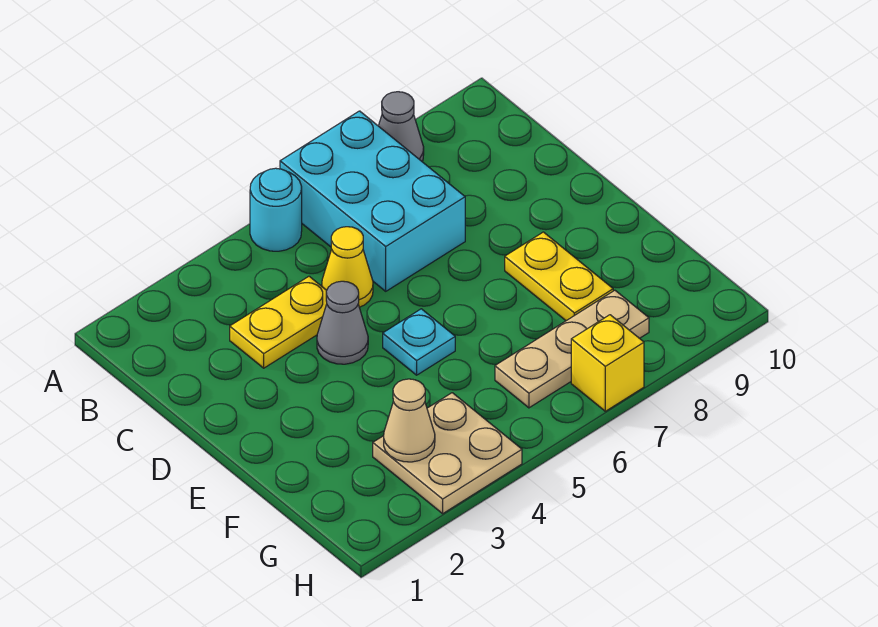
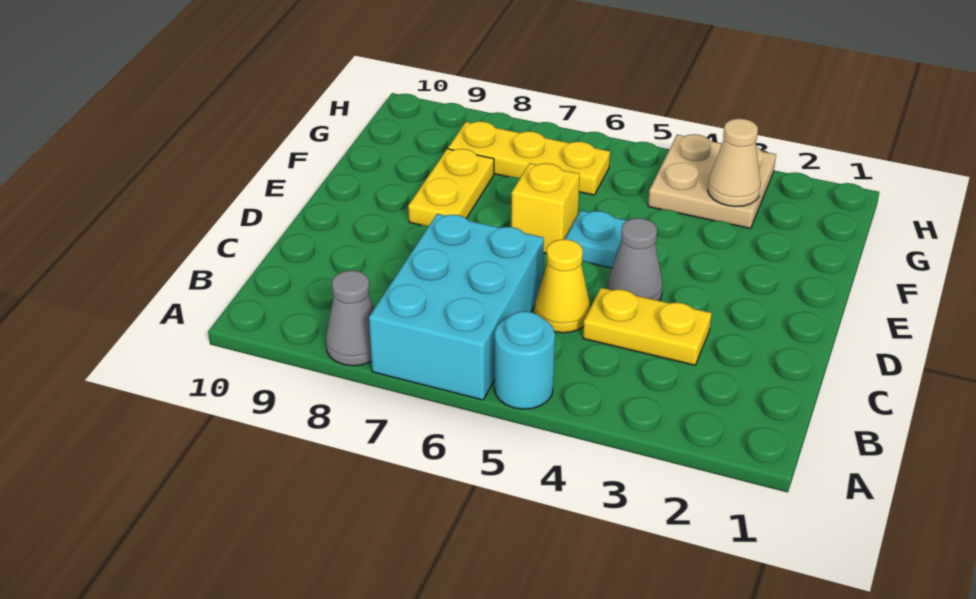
tan plate G6:G8 level 1 -> yellow plate G6:G8 level 1
yellow brick H7 level 1 -> yellow brick E6 level 1

